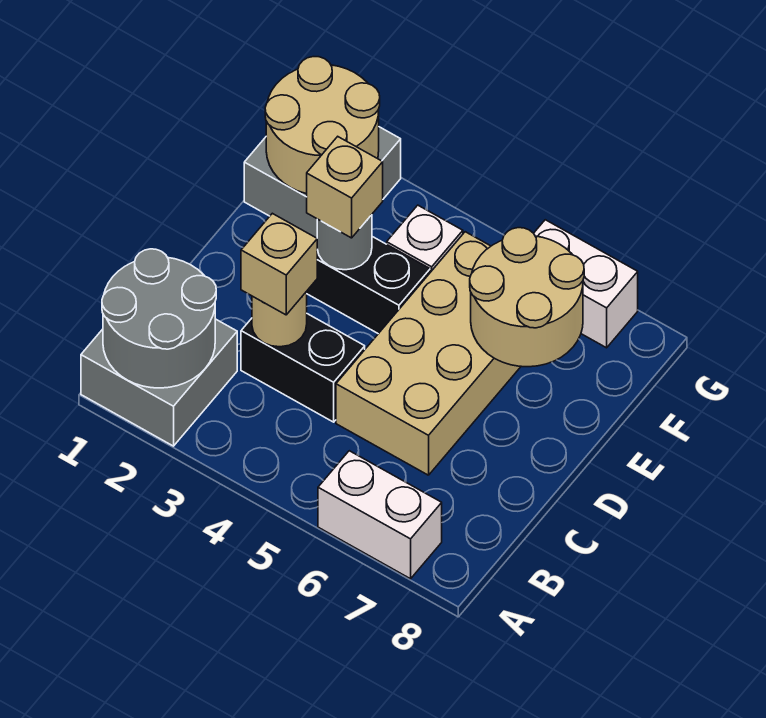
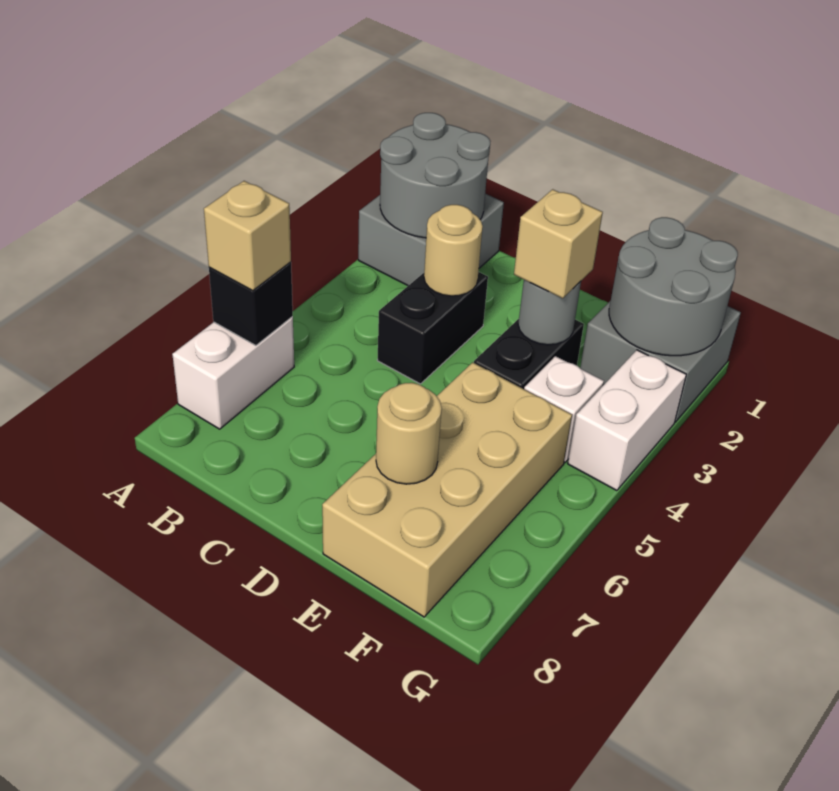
none -> black brick A6 level 2
tan brick C3 level 3 -> tan brick A6 level 3
tan brick C5:F6 level 1 -> tan brick E5:F8 level 1
tan round brick E6:F7 level 2 -> tan round brick E7 level 2
tan round brick F1:G2 level 2 -> grey round brick F1:G2 level 2
white brick G6:G7 level 1 -> white brick G3:G4 level 1

